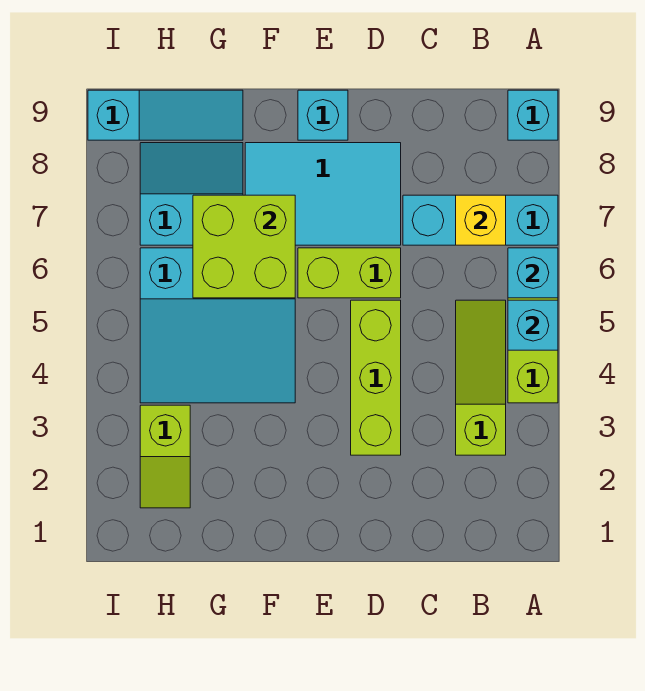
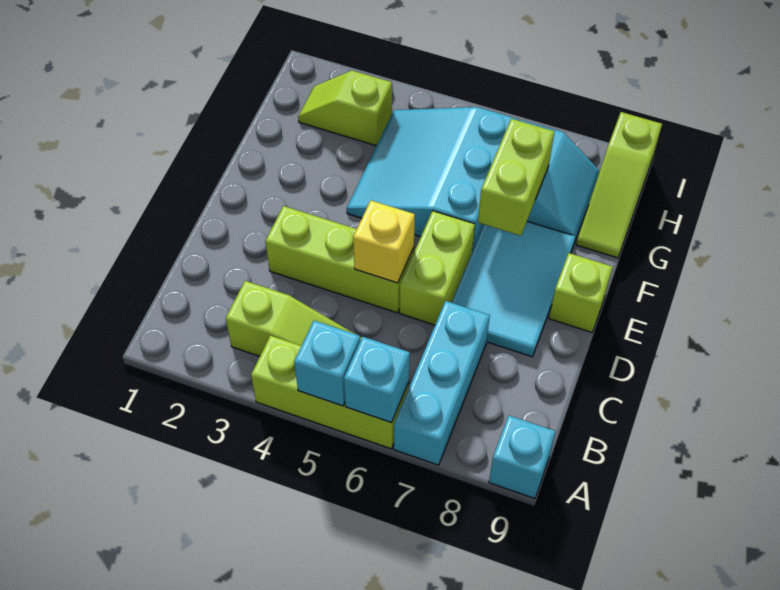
yellow brick B7 level 2 -> yellow brick D5 level 2
cyan brick E9 level 1 -> lime brick E9 level 1
lime brick F6:G7 level 2 -> lime brick F7:G7 level 2
cyan slope G9:I9 level 1 top I -> lime slope G9:I9 level 1 top I

